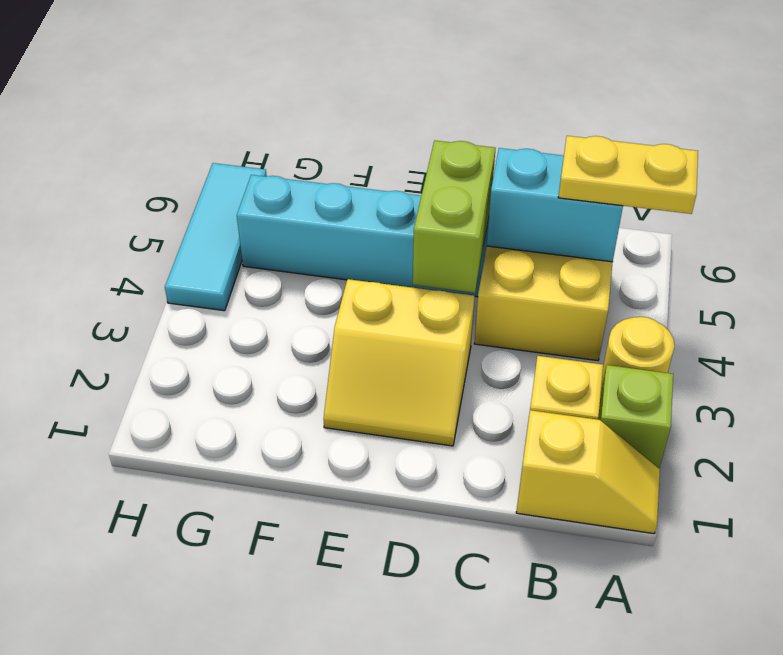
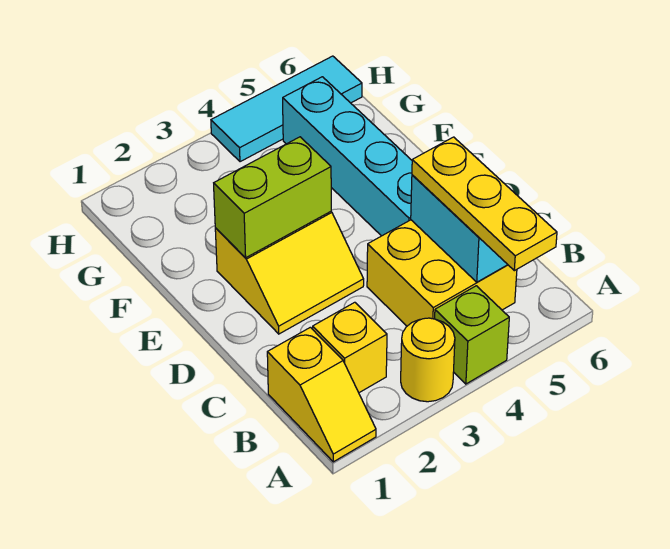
lime brick A2 level 1 -> lime brick A4 level 1
yellow plate A5:B5 level 3 -> yellow plate A5:C5 level 3
yellow slope D2:E3 level 1 top 3 -> yellow slope D2:E3 level 1 top E
lime brick D4:D5 level 2 -> lime brick E2:E3 level 2

